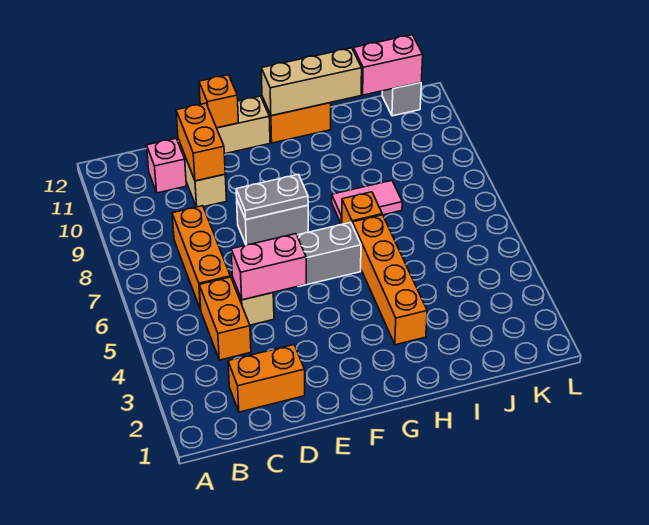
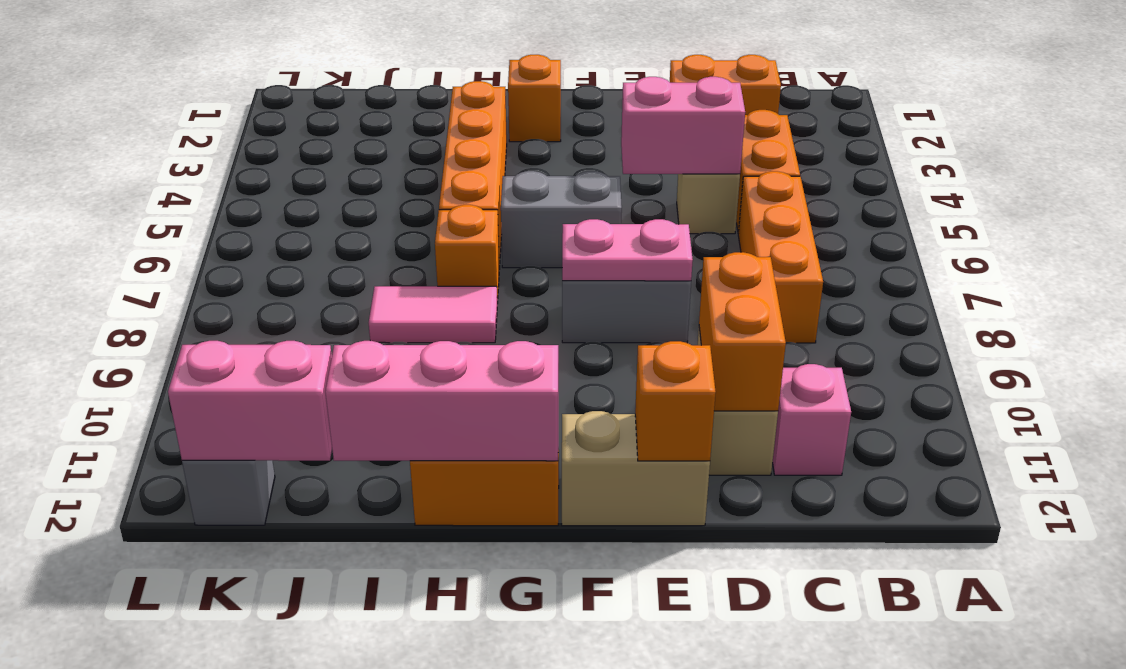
grey plate E8:F8 level 2 -> pink plate E8:F8 level 2
none -> orange brick G2 level 1
tan brick G12:I12 level 2 -> pink brick G12:I12 level 2

